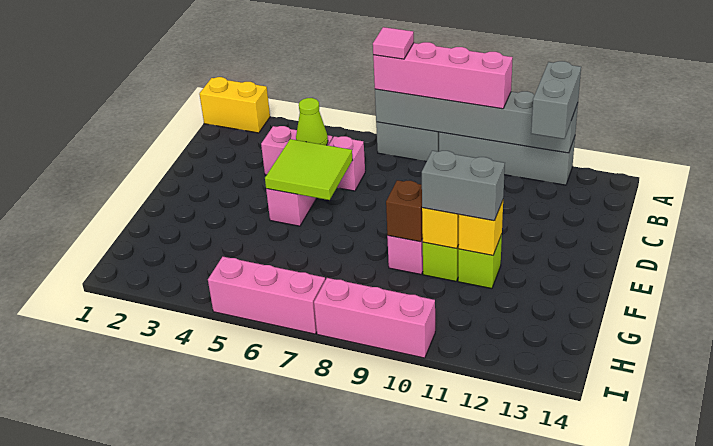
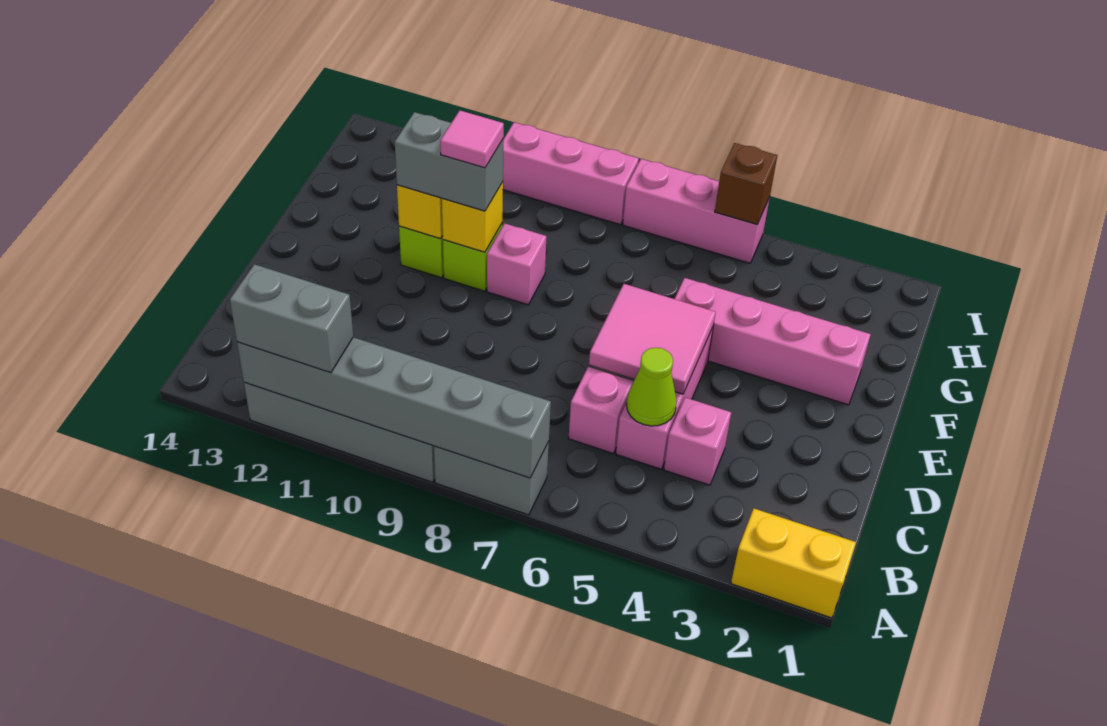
pink brick A7:A10 level 3 -> pink brick F2:F5 level 1
pink tile A7 level 4 -> pink tile F10 level 4
grey brick A12:B12 level 3 -> grey brick A11:A12 level 3
lime tile D5:E6 level 2 -> pink tile D5:E6 level 2
brown brick F9 level 2 -> brown brick I5 level 2

